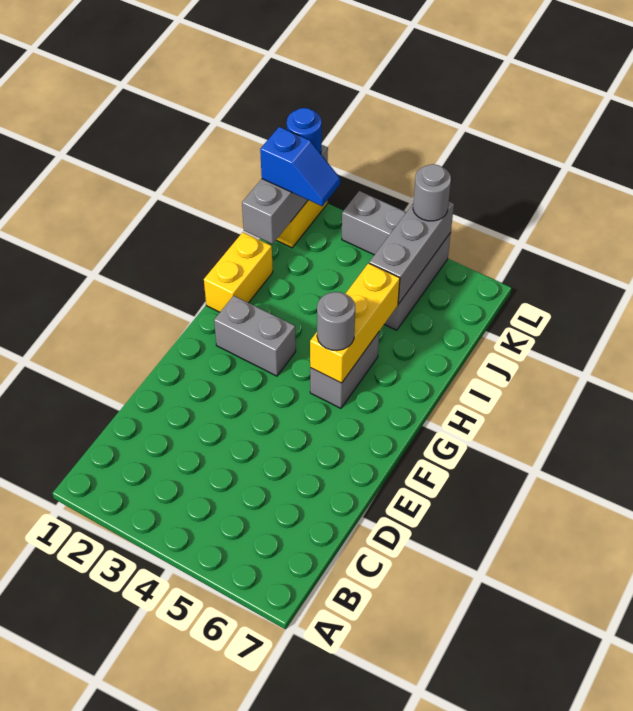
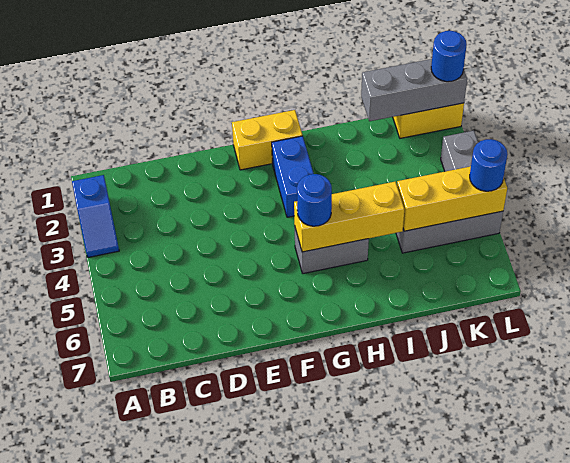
grey brick G2:G3 level 1 -> blue brick G2:G3 level 1
grey round brick G5 level 3 -> blue round brick G5 level 3
yellow brick H1:I1 level 1 -> yellow brick F1:G1 level 1
grey brick J5:L5 level 2 -> yellow brick J5:L5 level 2
blue slope K1:K2 level 3 top 1 -> blue slope A2:A3 level 1 top 2
grey round brick L5 level 3 -> blue round brick L5 level 3

